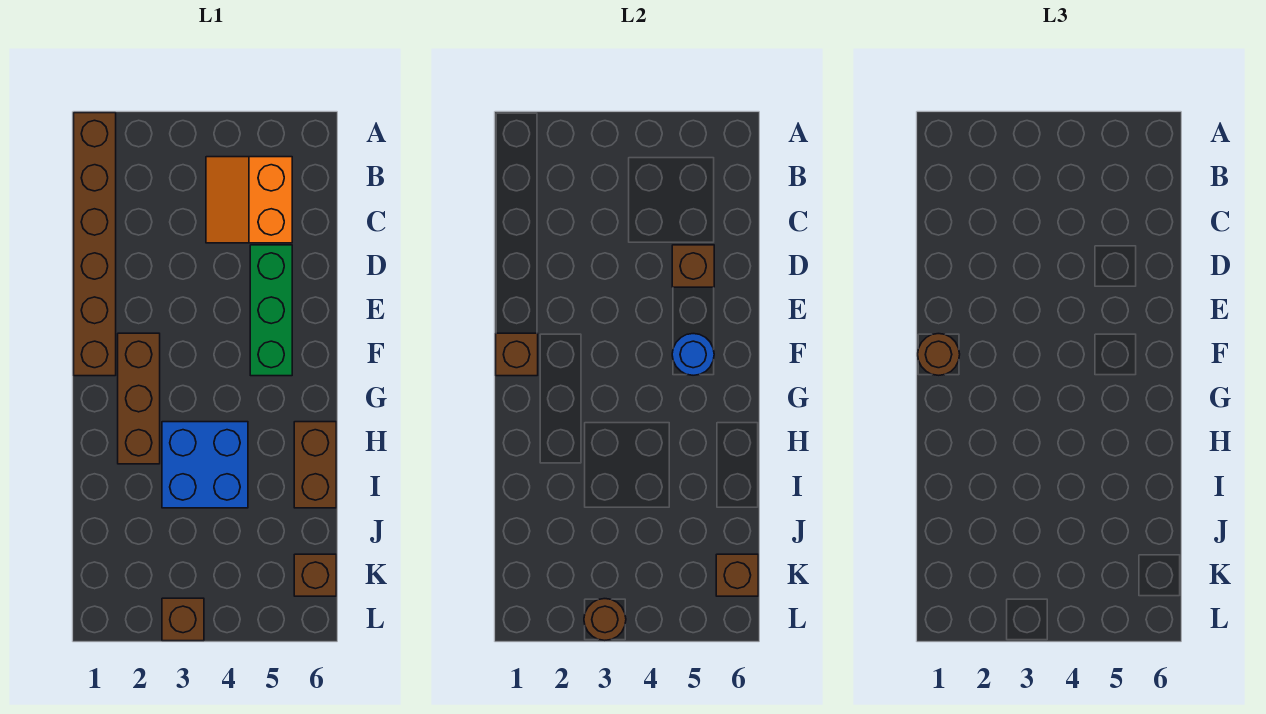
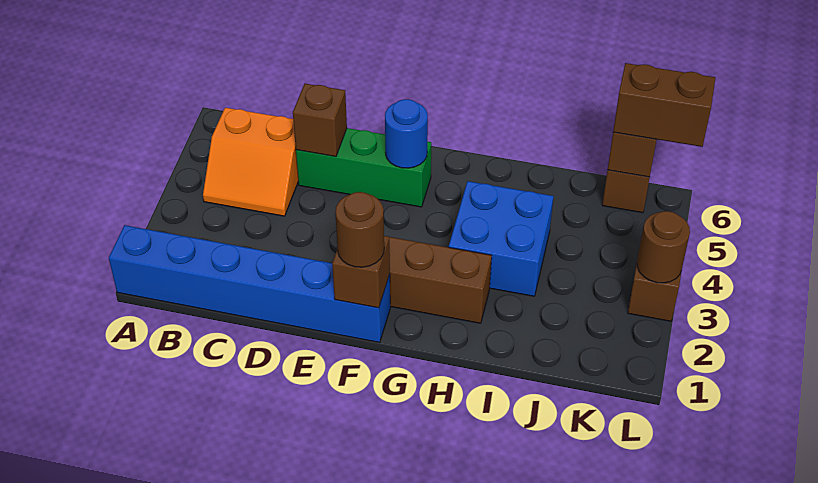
brown brick A1:F1 level 1 -> blue brick A1:F1 level 1
brown brick H6:I6 level 1 -> brown brick K6:L6 level 3

